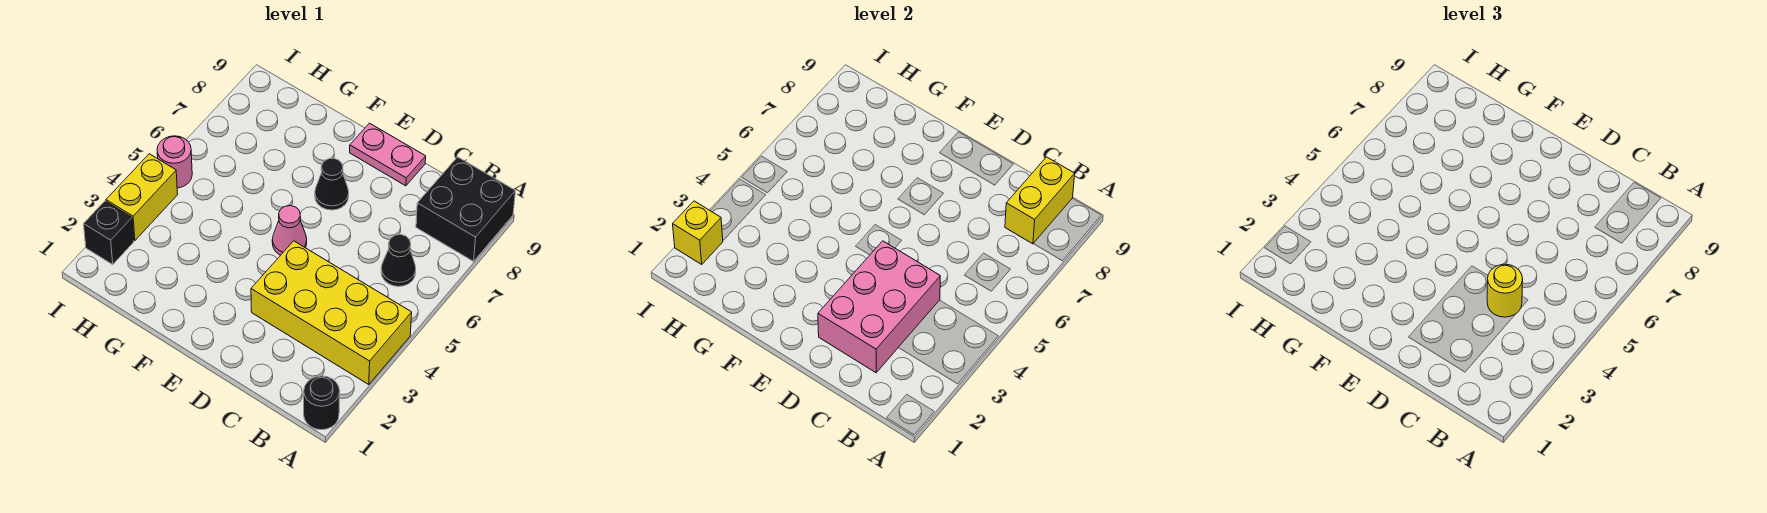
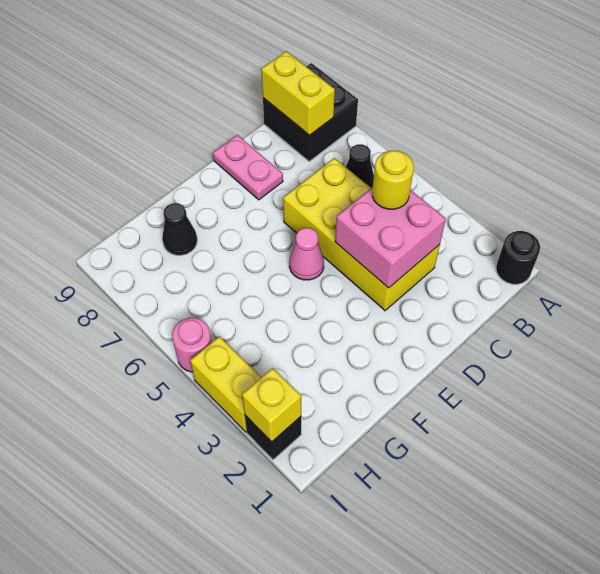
yellow brick A3:D4 level 1 -> yellow brick C3:D6 level 1
pink brick C2:D4 level 2 -> pink brick C3:D4 level 2
pink plate D9:E9 level 1 -> pink plate D8:D9 level 1
black cone E7 level 1 -> black cone G8 level 1

